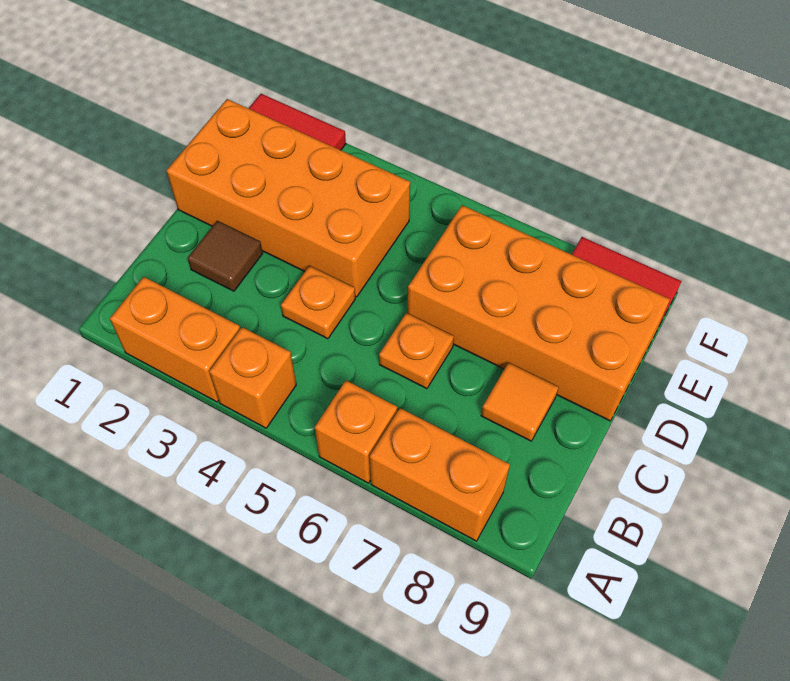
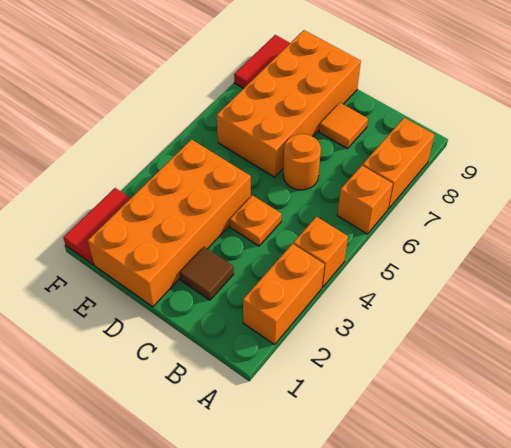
orange plate C6 level 1 -> orange round brick C6 level 1

